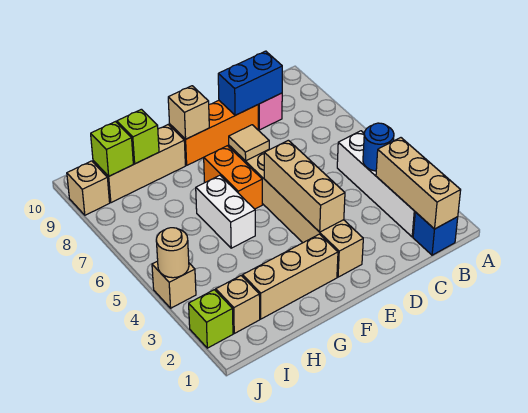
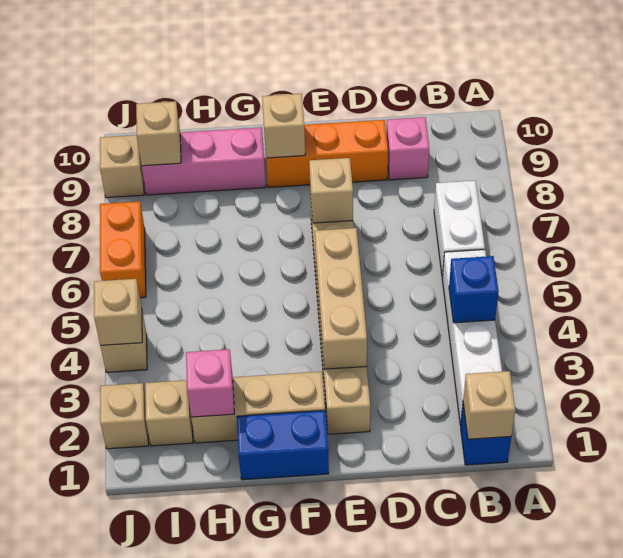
tan brick B1:B3 level 2 -> tan brick B1 level 2
blue round brick B4 level 2 -> blue brick B4 level 2
blue brick C9:D9 level 2 -> blue brick F1:G1 level 1
tan tile E7 level 2 -> tan brick E7 level 2
orange brick F6:F7 level 1 -> orange brick J6:J7 level 1
white brick G5:G6 level 1 -> white brick B6:B7 level 1
tan brick G9:I9 level 1 -> pink brick G9:I9 level 1
none -> pink brick H2 level 2
lime brick H9 level 2 -> none
lime brick I9 level 2 -> tan brick I9 level 2
lime brick J2 level 1 -> tan brick J2 level 1
tan round brick J4 level 2 -> tan brick J4 level 2

